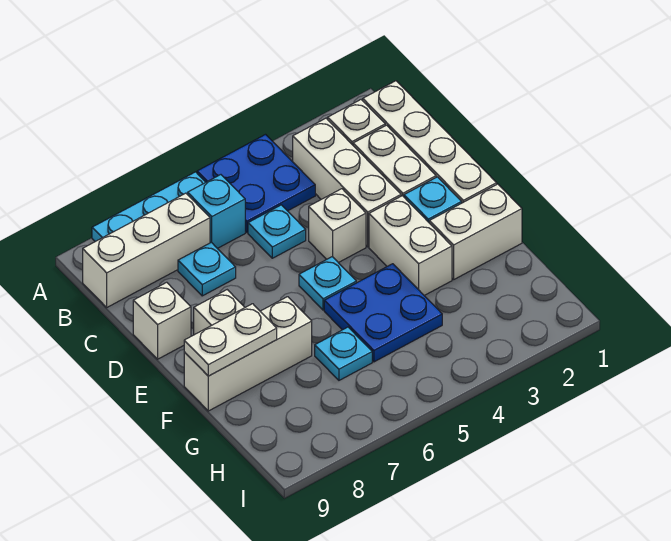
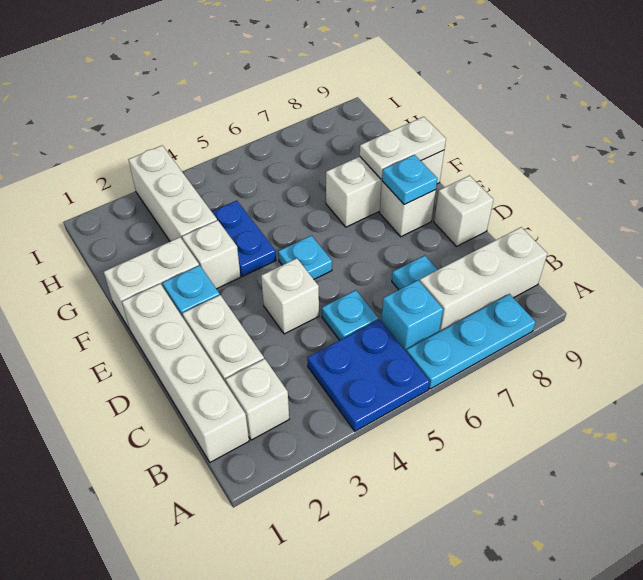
white brick B3:D3 level 1 -> white brick G3:I3 level 1
white brick E3:F3 level 1 -> white brick F3 level 1
blue plate F4:G5 level 1 -> blue plate F4:G4 level 1
cyan plate G6 level 1 -> cyan plate E8 level 2

